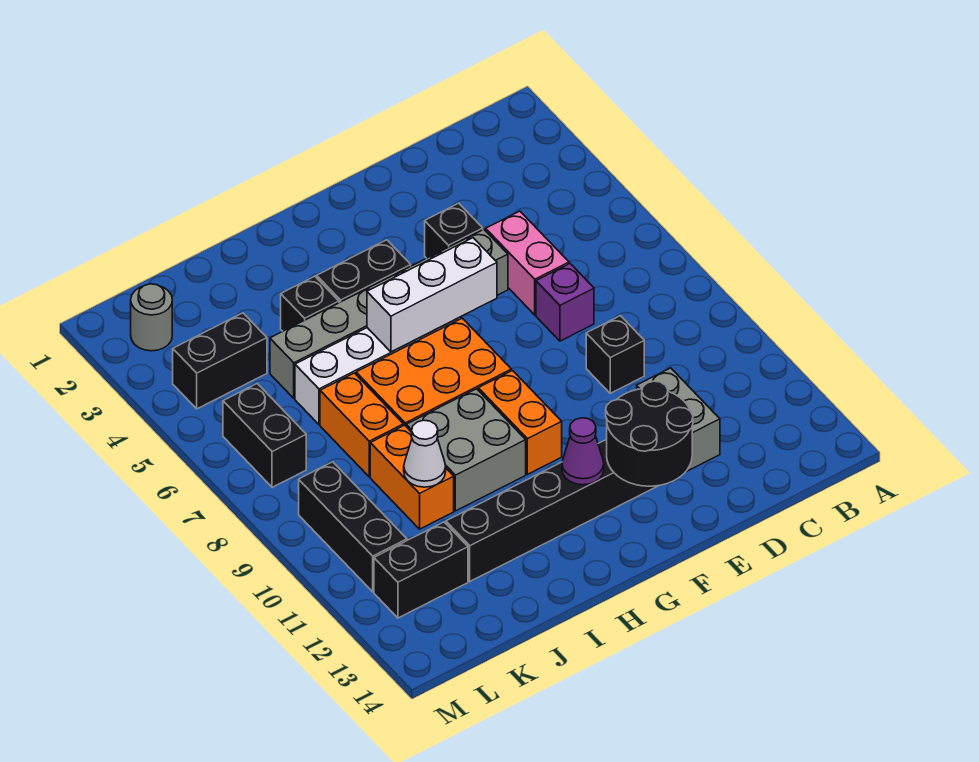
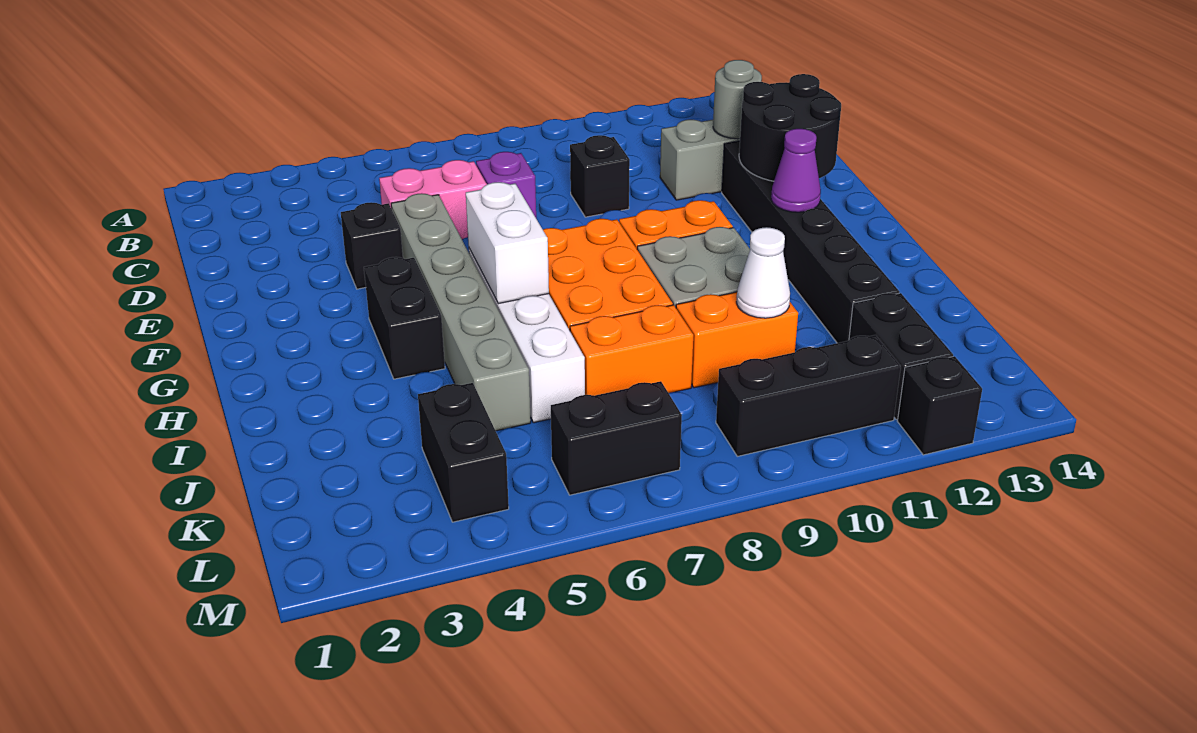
white brick F6:H6 level 2 -> white brick G6:H6 level 2
black brick I4 level 1 -> black brick M12 level 1
grey round brick L2 level 1 -> grey round brick D12 level 2

